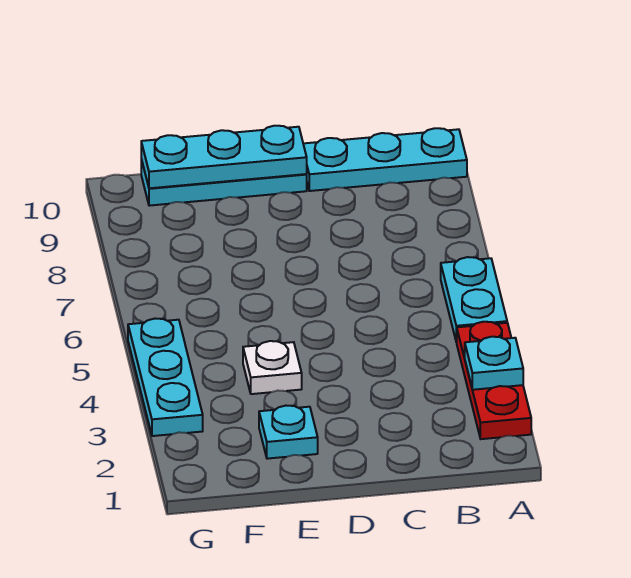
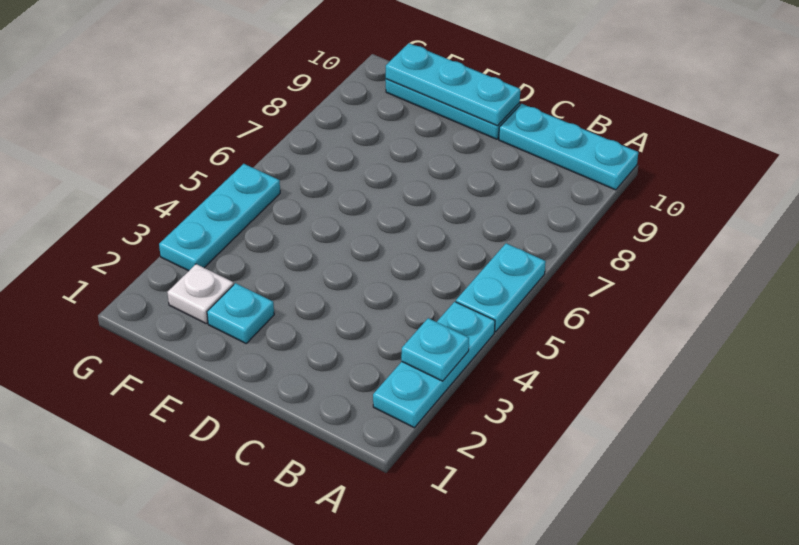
red plate A2:A4 level 1 -> cyan plate A2:A4 level 1
white plate E4 level 1 -> white plate F2 level 1

